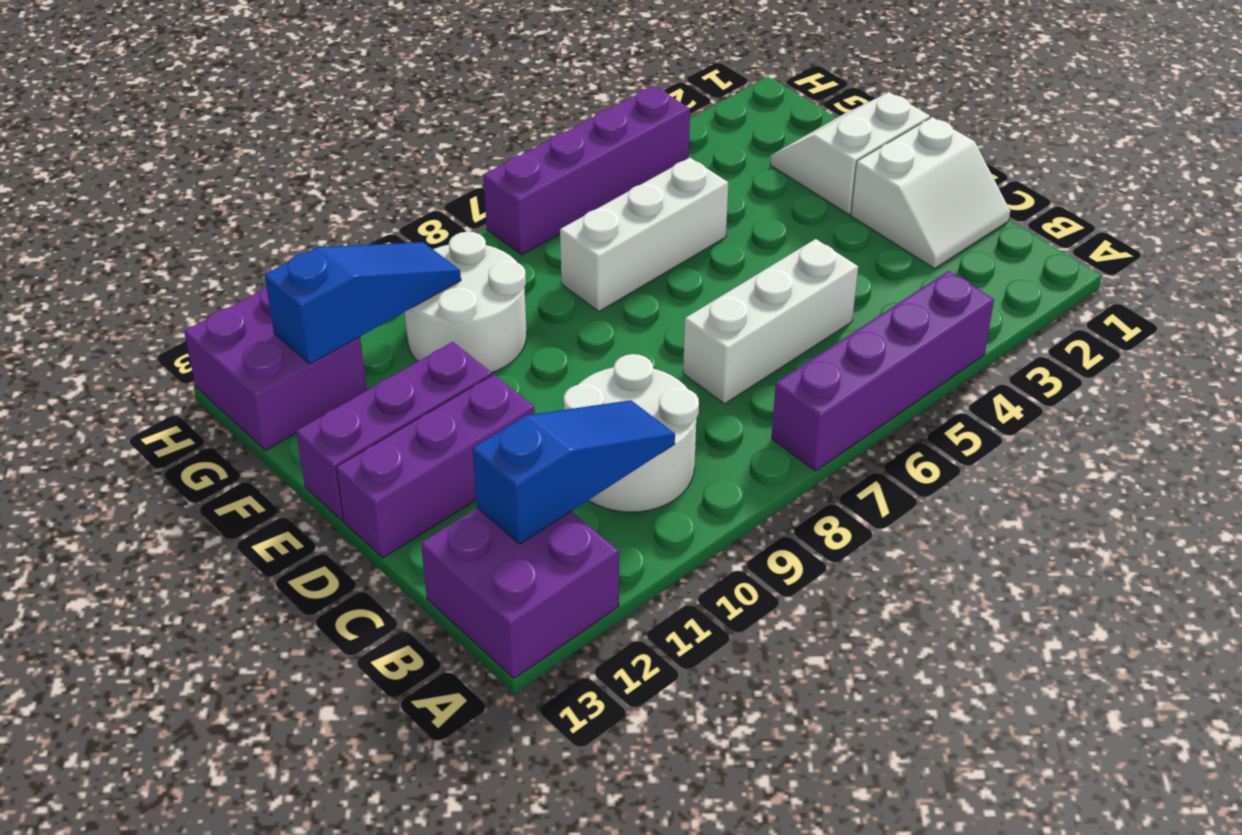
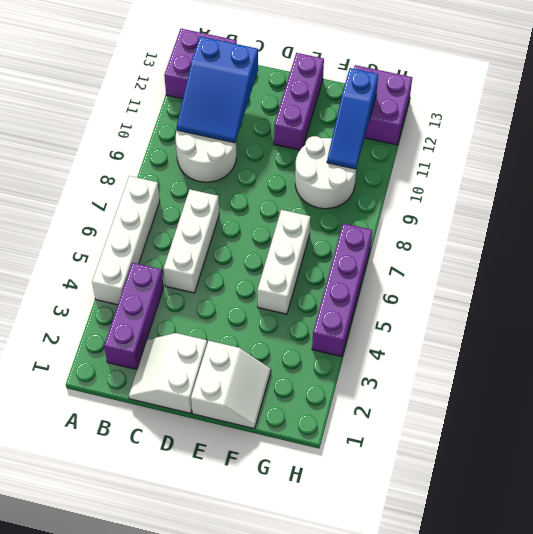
purple brick A4:A7 level 1 -> white brick A4:A7 level 1
blue slope B10:B12 level 2 top 12 -> blue slope B10:C12 level 2 top 12
purple brick D11:D13 level 1 -> purple brick B2:B4 level 1

